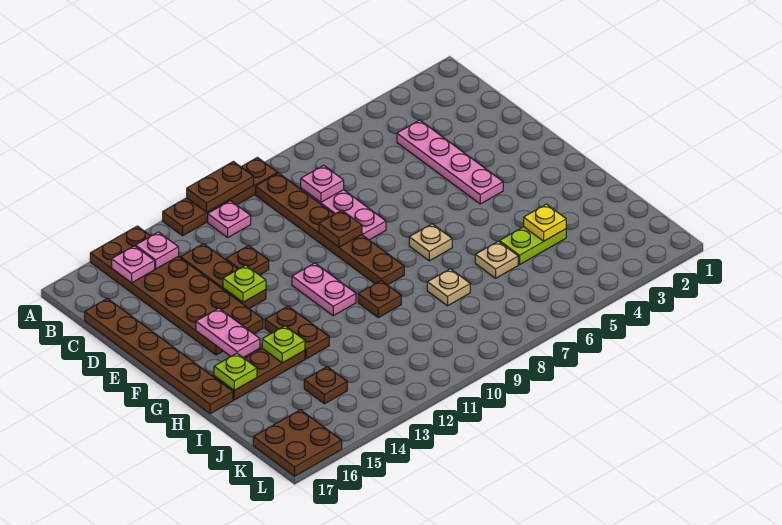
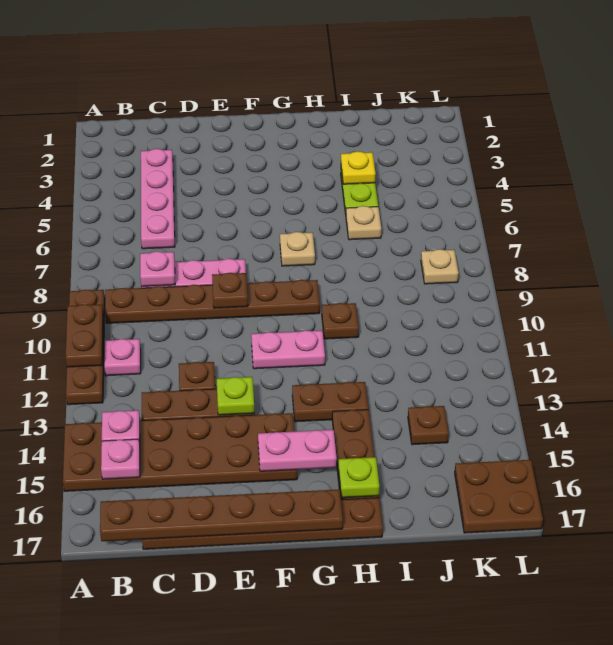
none -> brown plate B17:G17 level 2
pink plate C4:F4 level 1 -> pink plate C3:C6 level 1
lime plate H14 level 2 -> none
tan plate I8 level 1 -> tan plate K8 level 1

